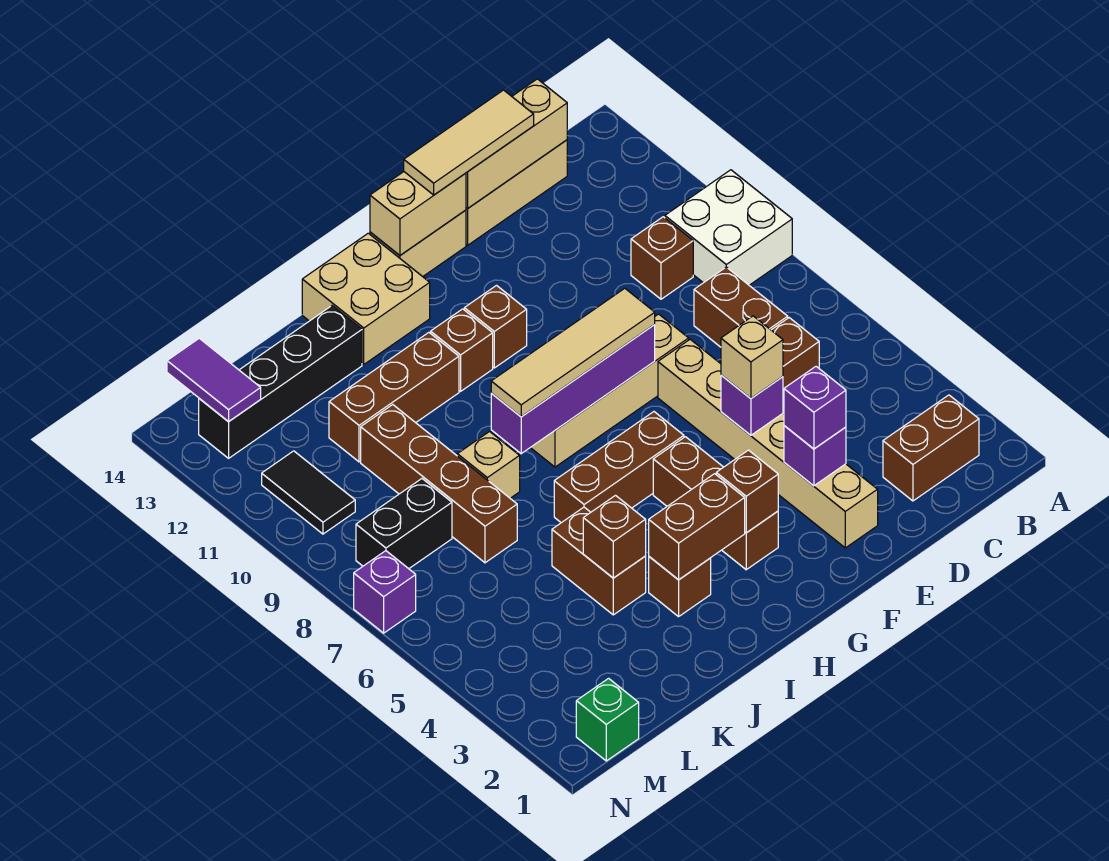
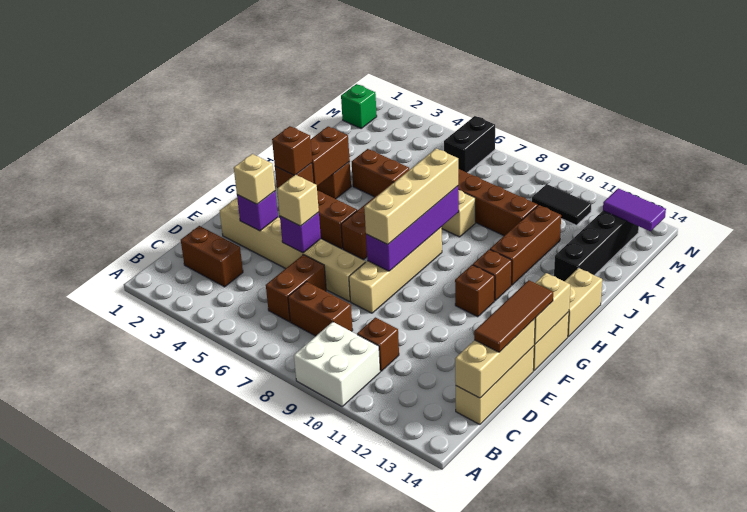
brown brick B2:C2 level 1 -> brown brick C2:C3 level 1
tan tile D14:F14 level 3 -> brown tile D14:F14 level 3
purple brick E3 level 3 -> tan brick E3 level 3
tan tile F8:I8 level 3 -> tan brick F8:I8 level 3
tan brick H13:I14 level 1 -> tan brick H14:I14 level 1
brown brick J4 level 2 -> brown brick G3 level 3
black brick L8:M8 level 1 -> black brick M6:N6 level 1
purple brick N7 level 1 -> none

